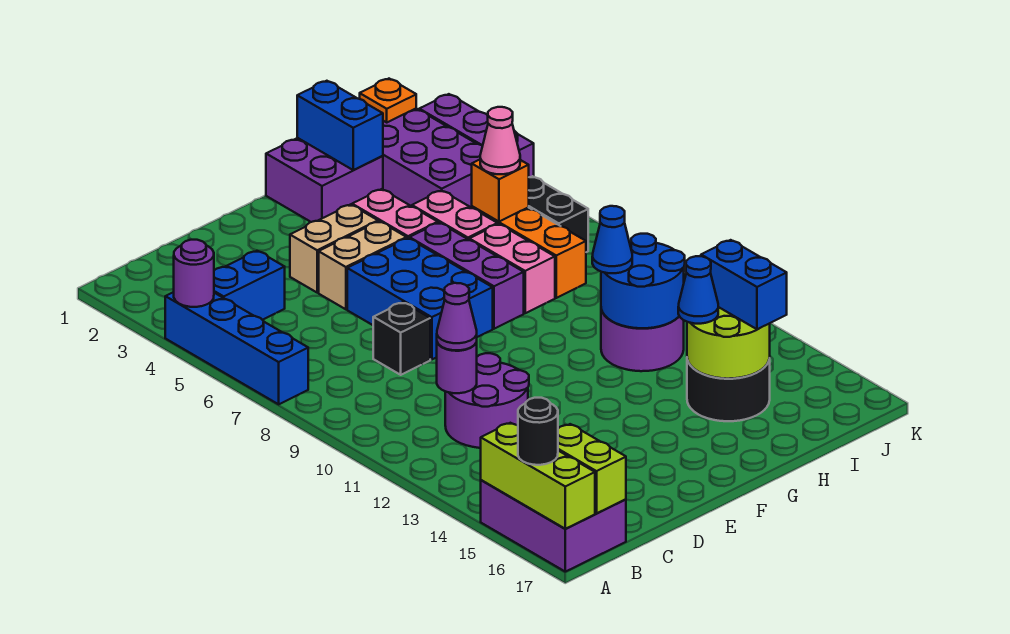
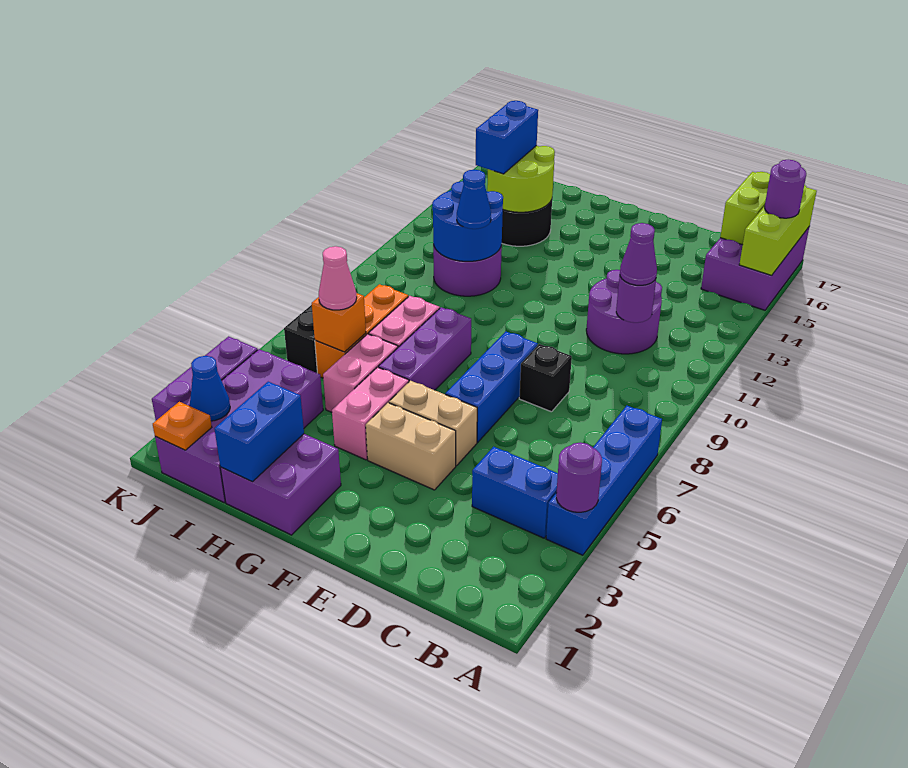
black round brick A16 level 3 -> purple round brick A16 level 3
blue brick E6:F8 level 1 -> blue brick E6:E8 level 1
blue cone H14 level 3 -> blue cone J2 level 2

